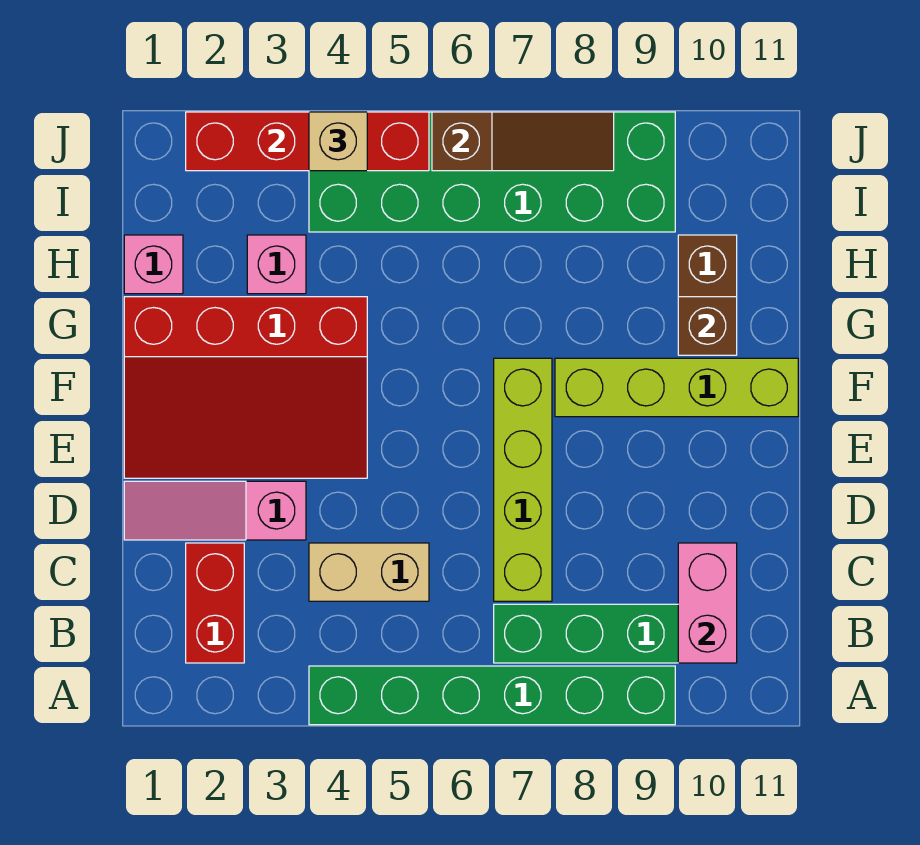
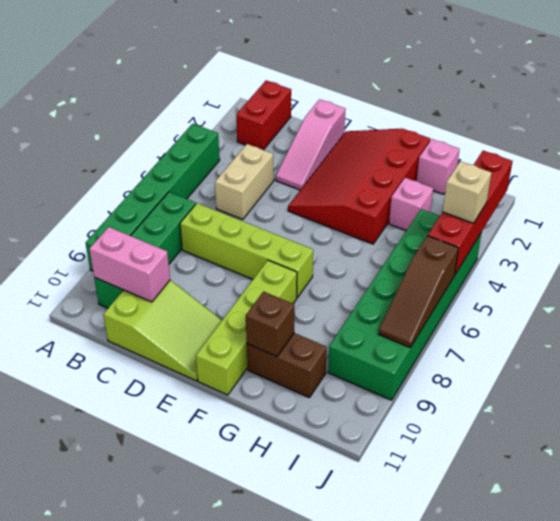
red brick B2:C2 level 1 -> red brick B1:B2 level 1
none -> lime slope C10:E11 level 1 top C
pink slope D1:D3 level 1 top 3 -> pink slope D1:D3 level 1 top 1

